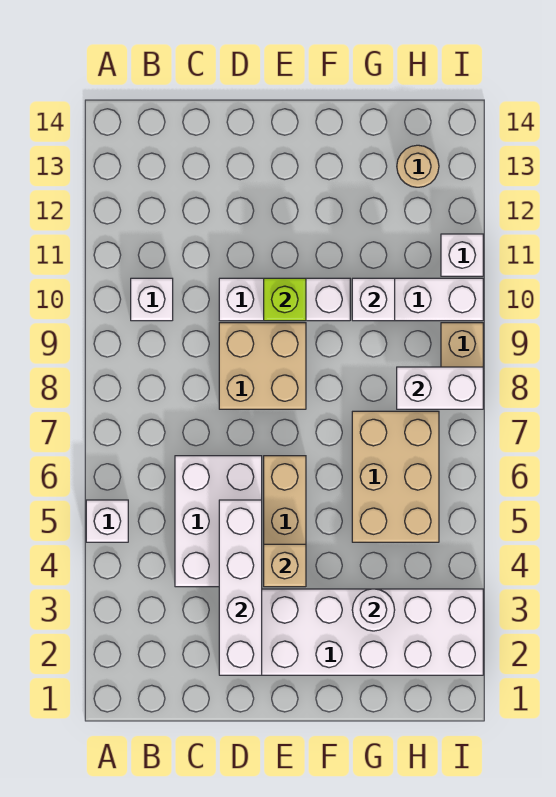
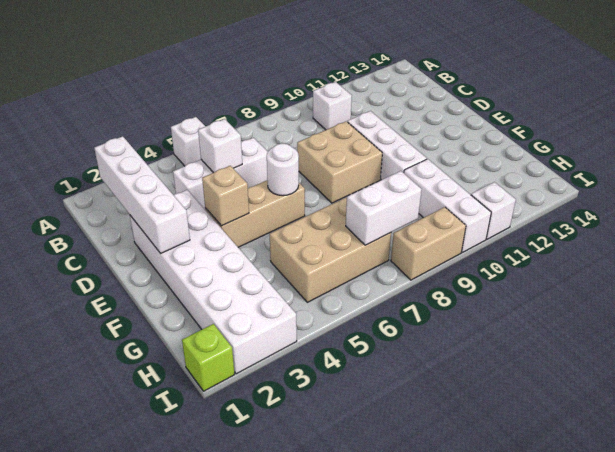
white brick C4:D6 level 1 -> white brick C4:C6 level 1
white brick D2:D5 level 2 -> white brick B2:E2 level 2
lime brick E10 level 2 -> lime brick I1 level 1
white round brick G3 level 2 -> white round brick E6 level 2
white brick G10 level 2 -> white brick C5 level 2
white brick H8:I8 level 2 -> white brick H7:H8 level 2
tan round brick H13 level 1 -> none

